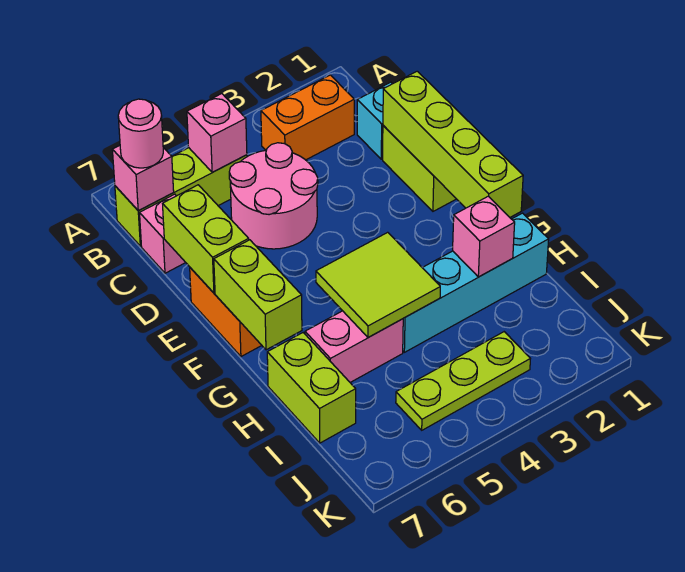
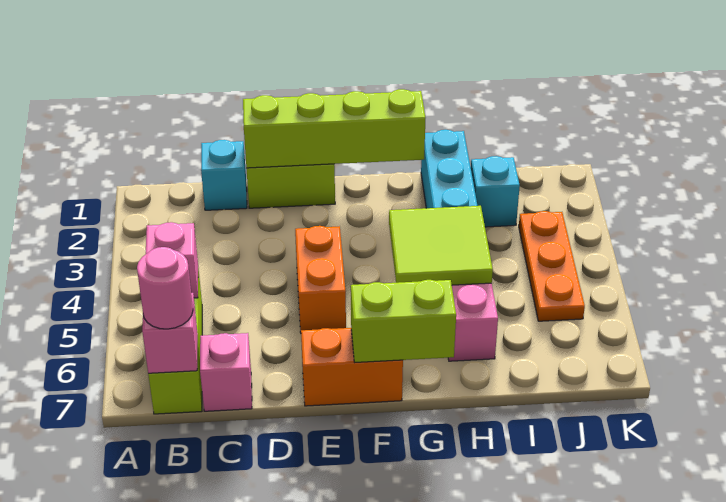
orange brick B2:B3 level 1 -> orange brick E4:E5 level 1
pink round brick C4:D5 level 1 -> none
lime brick D7:E7 level 2 -> none
pink brick H2 level 2 -> none
lime brick H7:I7 level 1 -> none
none -> cyan brick I2 level 1
lime plate J3:J5 level 1 -> orange plate J3:J5 level 1

